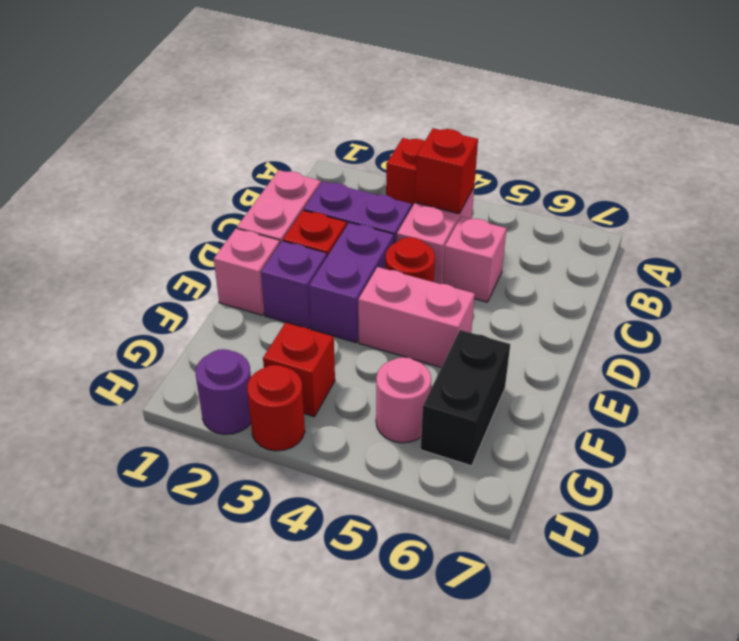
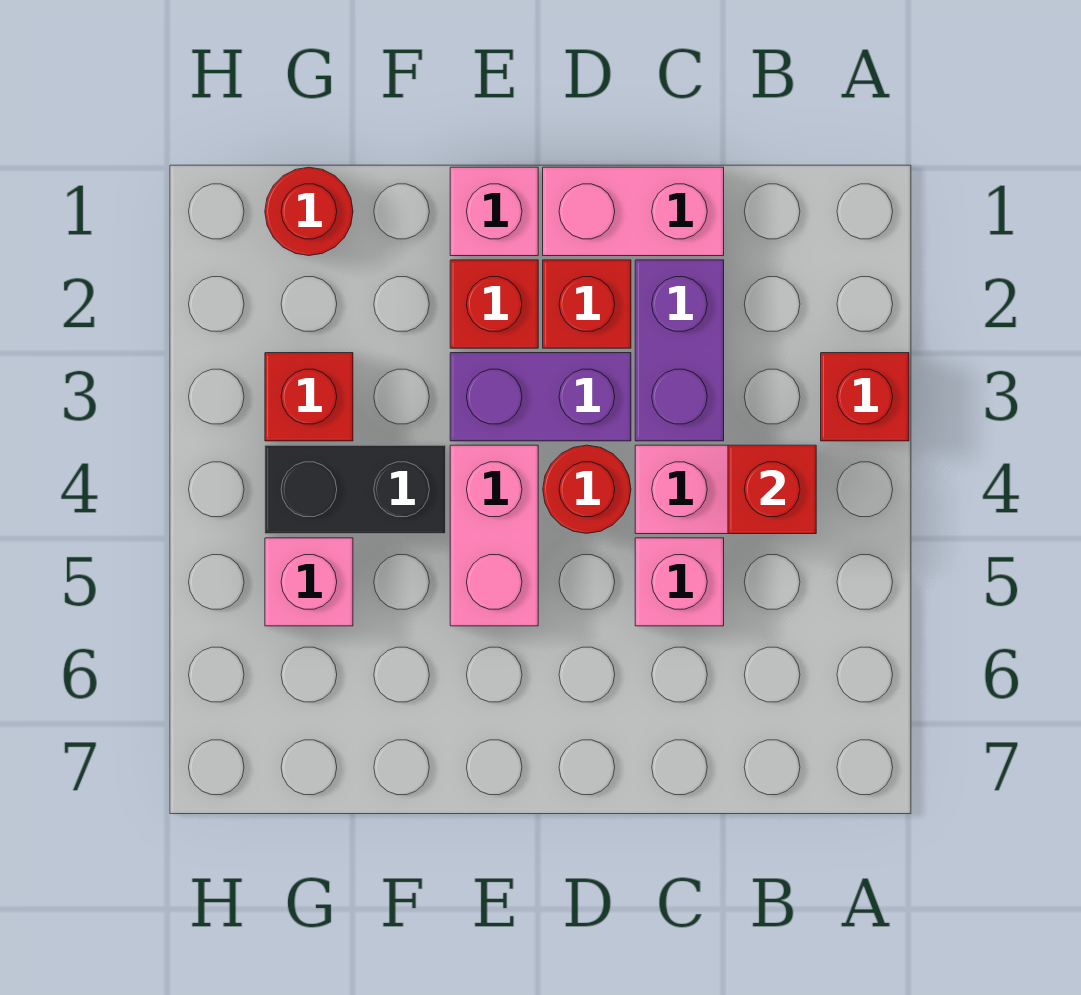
purple brick E2 level 1 -> red brick E2 level 1
black brick F6:G6 level 1 -> black brick F4:G4 level 1
pink round brick G5 level 1 -> pink brick G5 level 1
purple round brick H2 level 1 -> none
red round brick H3 level 1 -> red round brick G1 level 1

